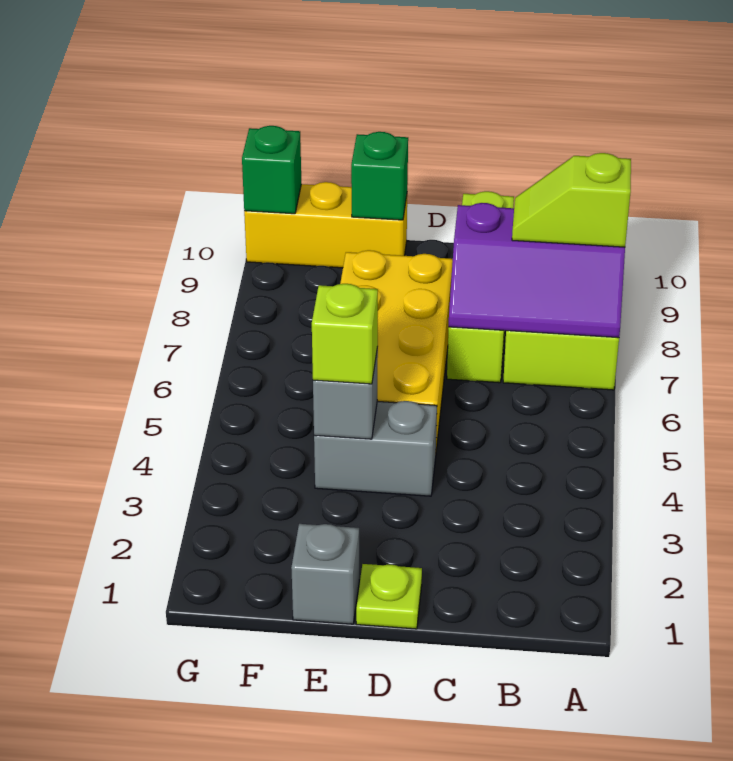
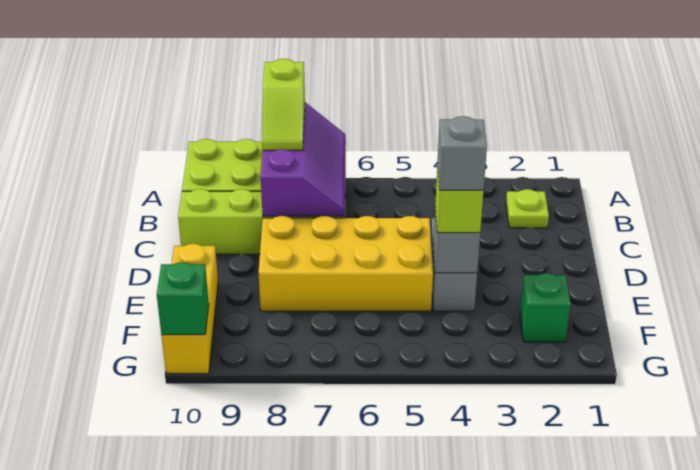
lime plate D1 level 1 -> lime plate B2 level 1
grey brick E1 level 1 -> grey brick E4 level 4
green brick E10 level 2 -> green brick F2 level 1

